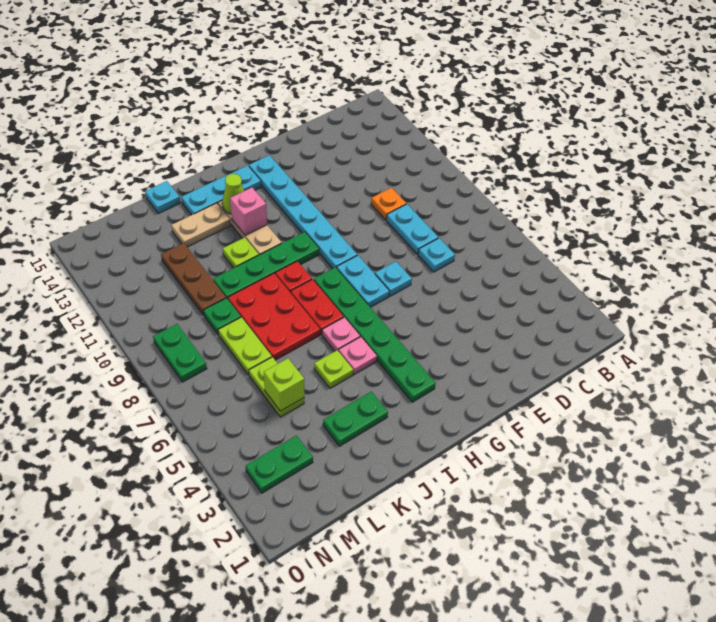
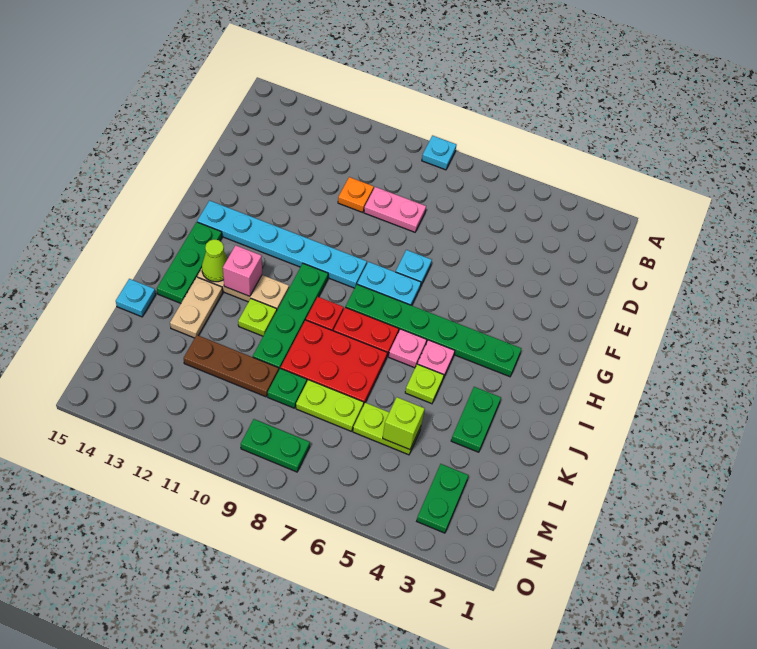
cyan plate D7 level 1 -> cyan plate A8 level 1
cyan plate D8:D9 level 1 -> pink plate D8:D9 level 1
cyan plate H14:J14 level 1 -> green plate H14:J14 level 1

